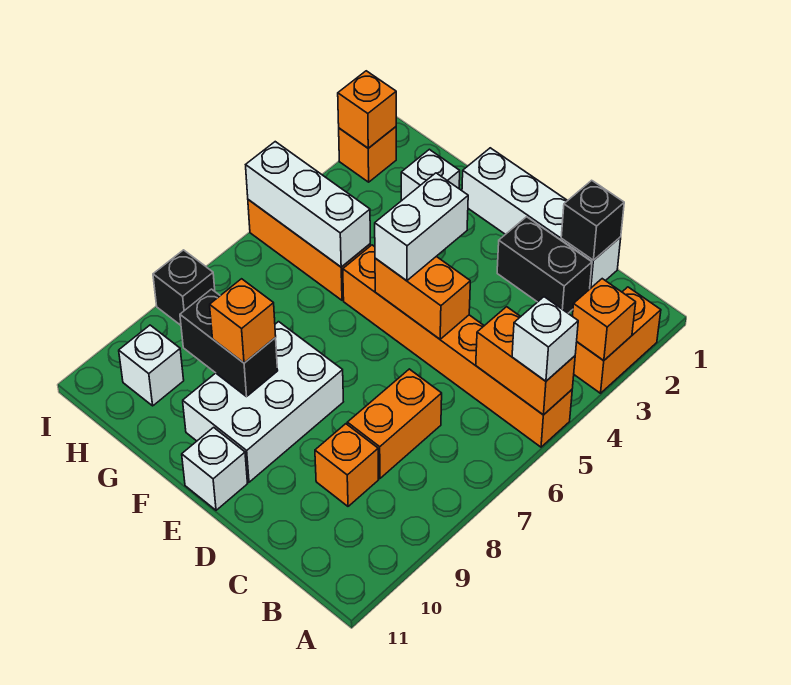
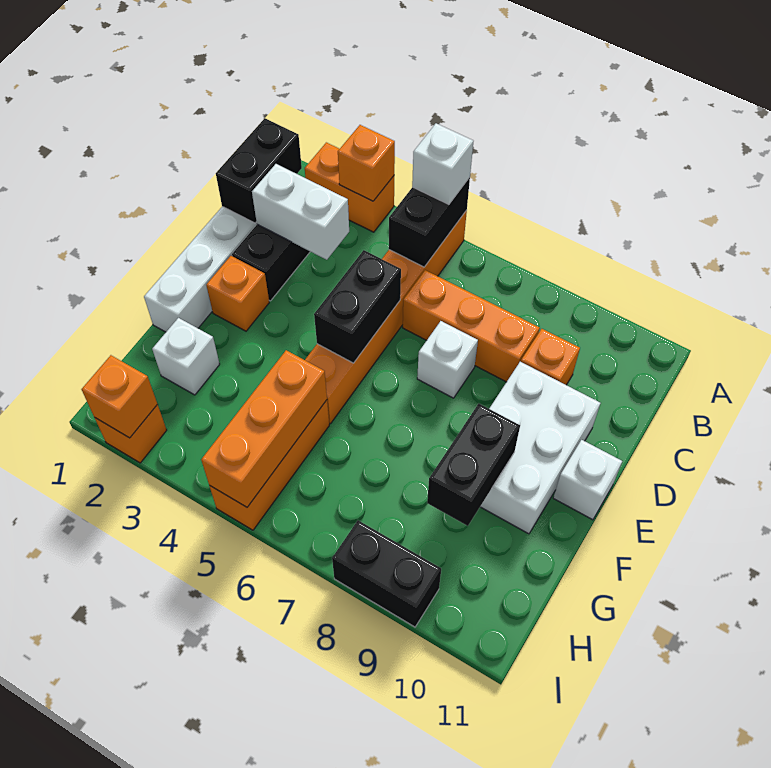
orange brick A5:B5 level 2 -> black brick A5:B5 level 2
black brick C1 level 2 -> black brick B1:C1 level 2
orange brick C7:C8 level 1 -> orange brick C6:C8 level 1
orange brick D5:E5 level 2 -> black brick D5:E5 level 2
white brick E4:E5 level 3 -> white brick C2:C3 level 2
white brick E8:F10 level 1 -> white brick D9:F10 level 1
orange brick F9 level 3 -> orange brick E2 level 1
white brick G5:I5 level 2 -> orange brick G5:I5 level 2
white brick H10 level 1 -> white brick D7 level 1
black brick I8 level 1 -> black brick I8:I9 level 1

